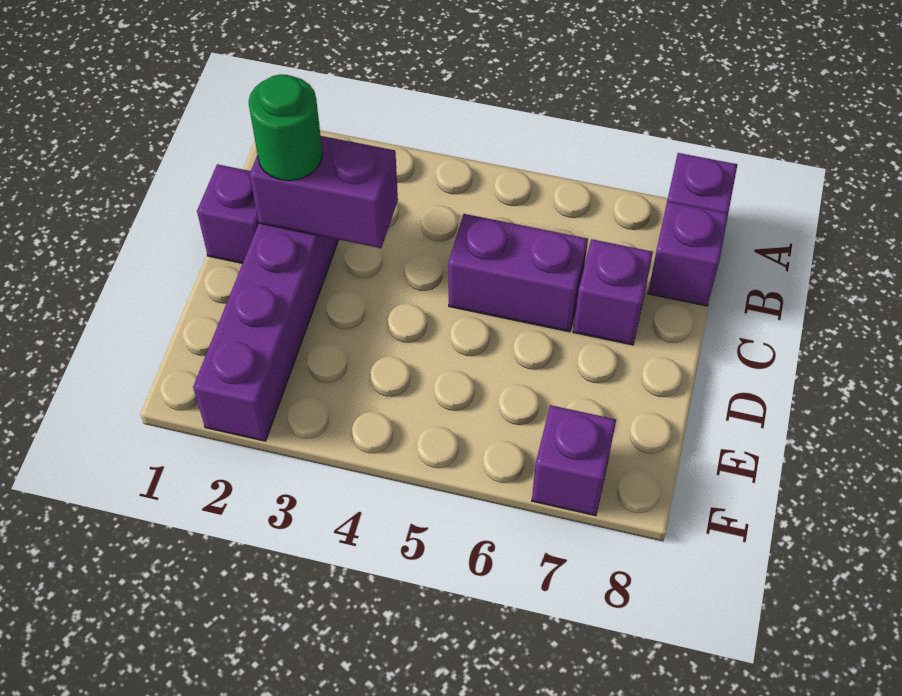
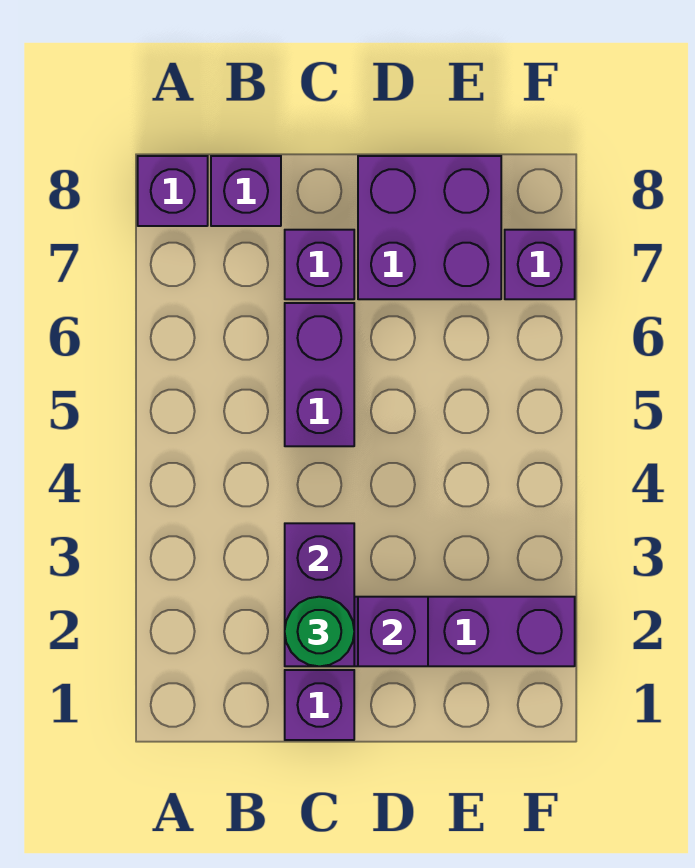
none -> purple brick D2 level 2
none -> purple brick D7:E8 level 1

